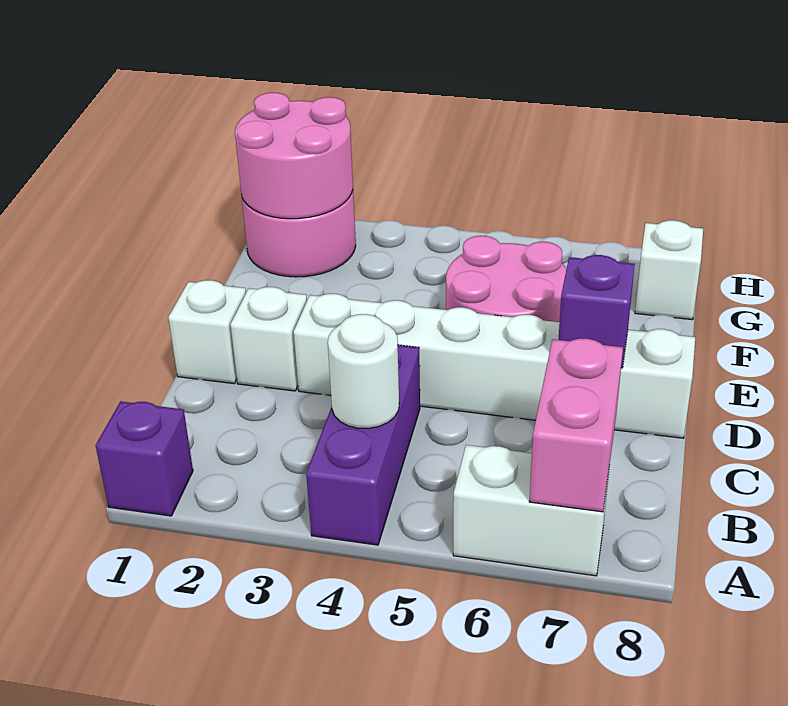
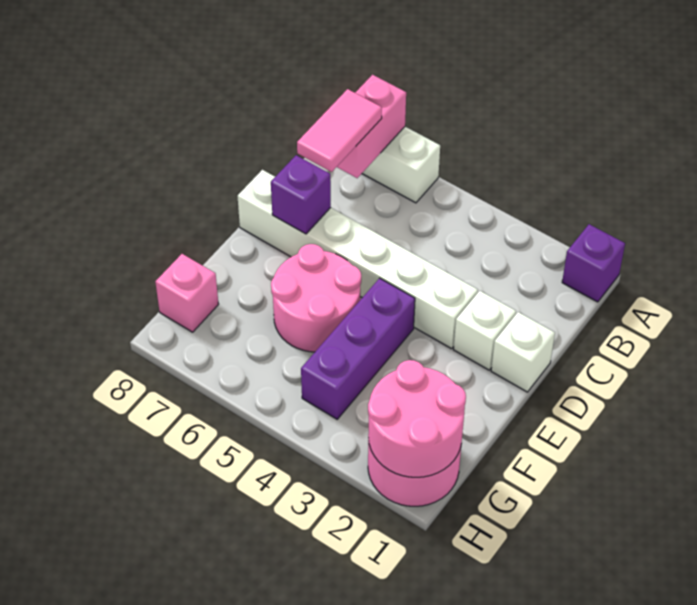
purple brick A4:C4 level 1 -> purple brick E4:G4 level 1
white round brick B4 level 2 -> none
none -> pink tile B7:C7 level 3
white brick G8 level 1 -> pink brick G8 level 1

